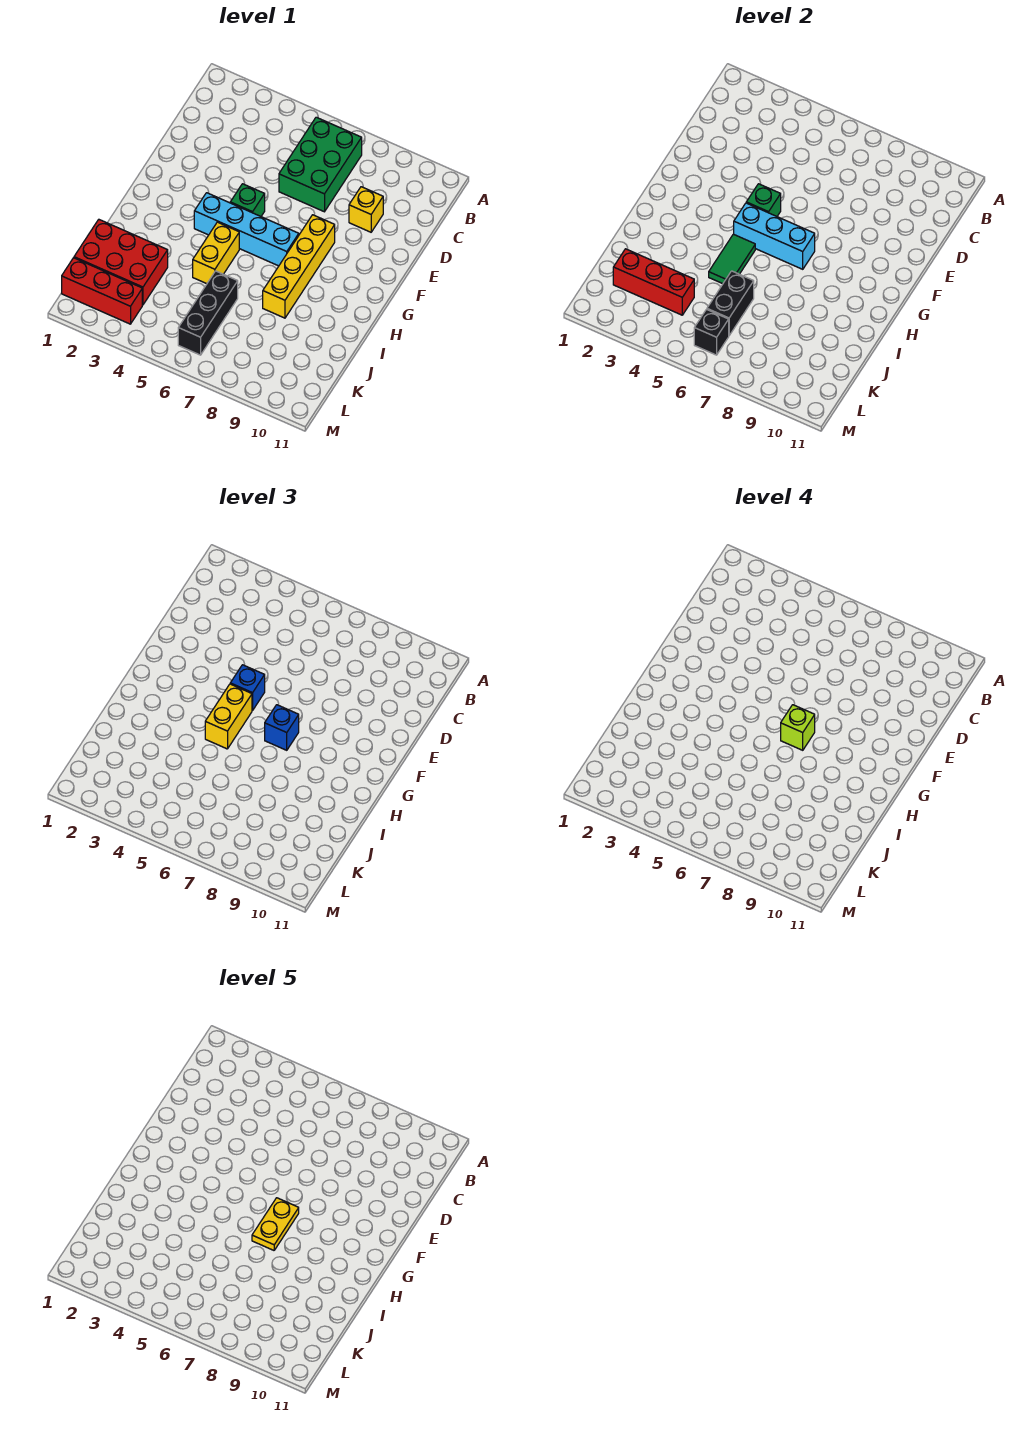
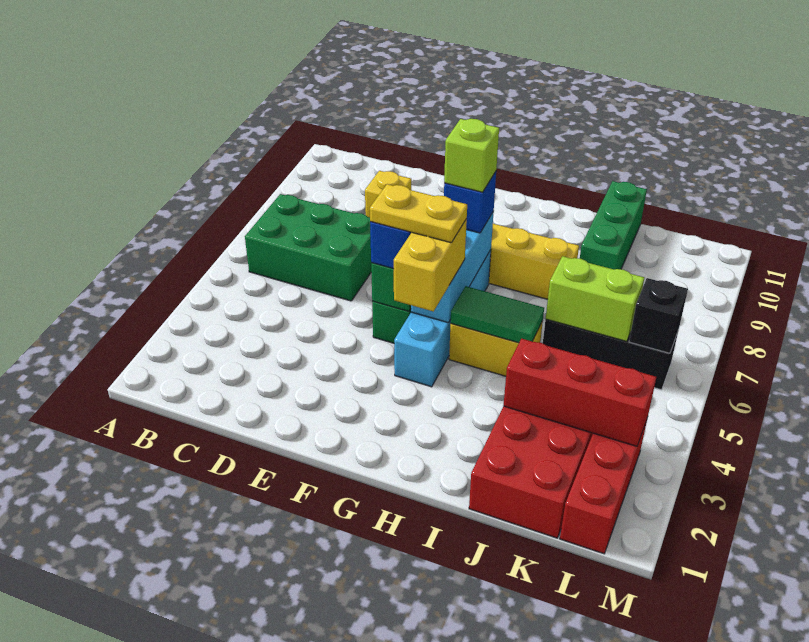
yellow brick G5:H5 level 3 -> yellow brick G4:G5 level 3
yellow plate G7:H7 level 5 -> yellow plate F5:G5 level 4
black brick J6:K6 level 2 -> lime brick J6:K6 level 2
none -> green brick J9:J11 level 1
red brick K2:K4 level 2 -> red brick J3:L3 level 2

